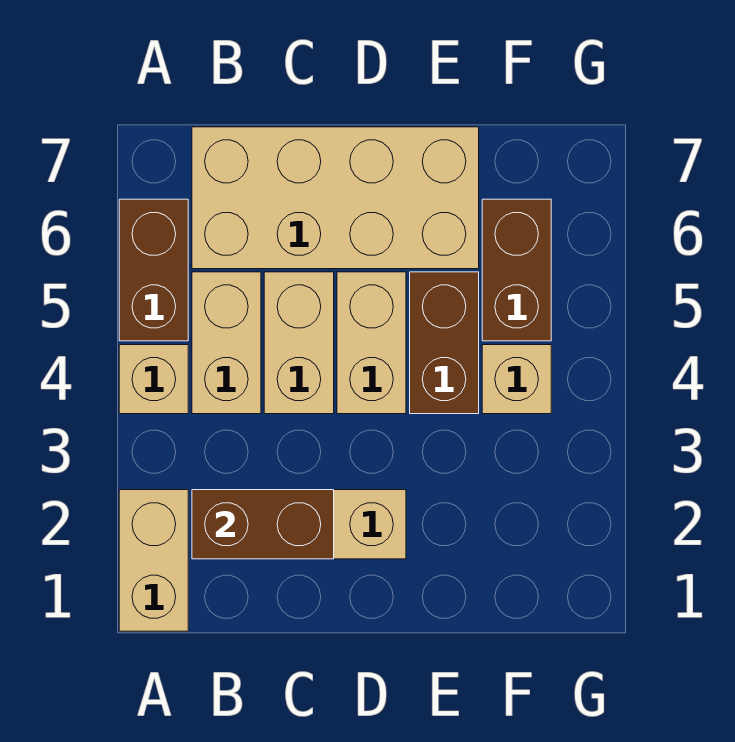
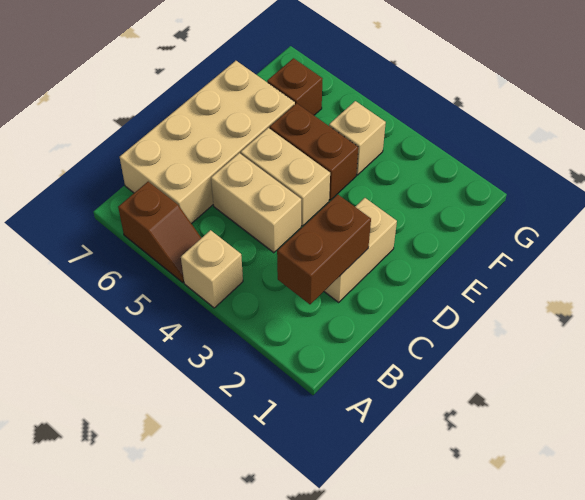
tan brick A1:A2 level 1 -> none
brown brick A5:A6 level 1 -> brown slope A5:A6 level 1 top 6
tan brick B4:B5 level 1 -> none
brown brick F5:F6 level 1 -> brown brick F6 level 1

